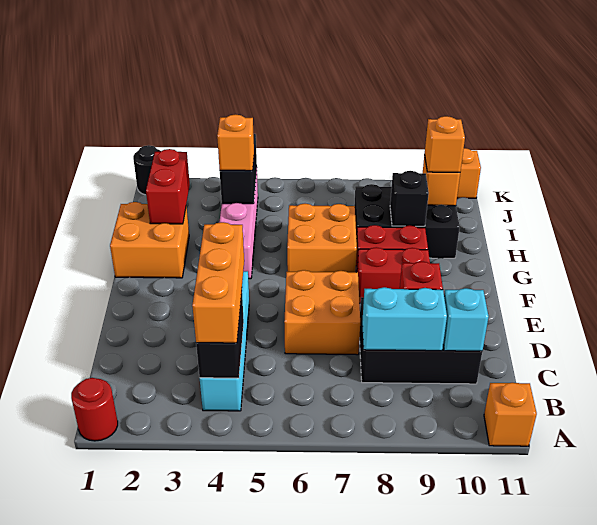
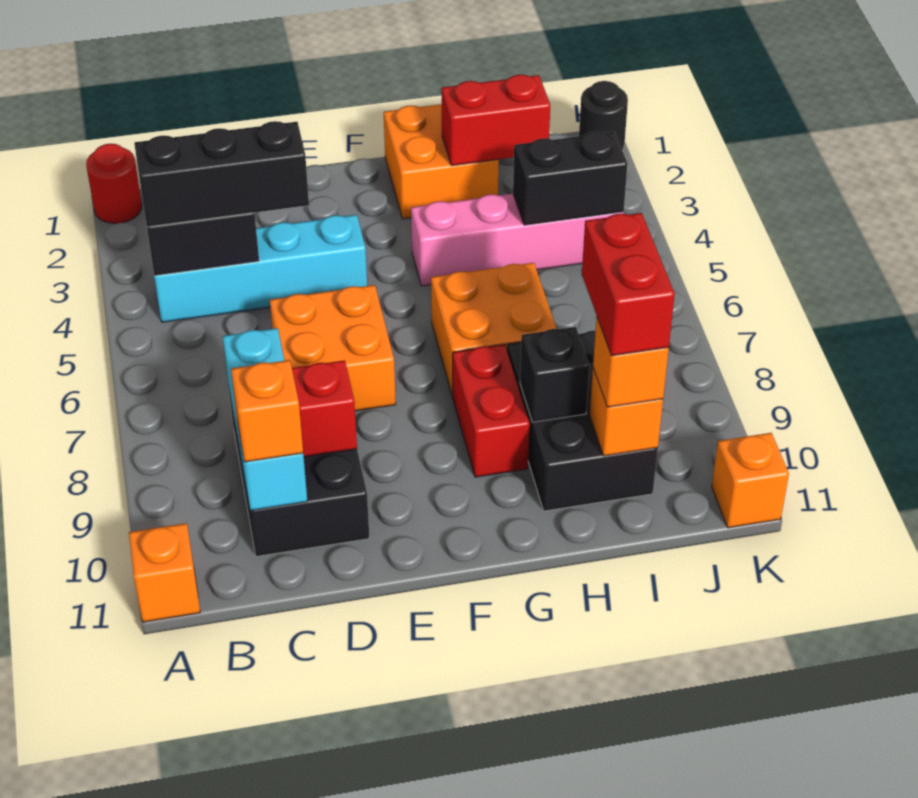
orange brick B4:D4 level 3 -> black brick B4:D4 level 3
red brick F8:F9 level 1 -> red brick I9:I10 level 4
orange brick I4 level 3 -> orange brick C10 level 3

